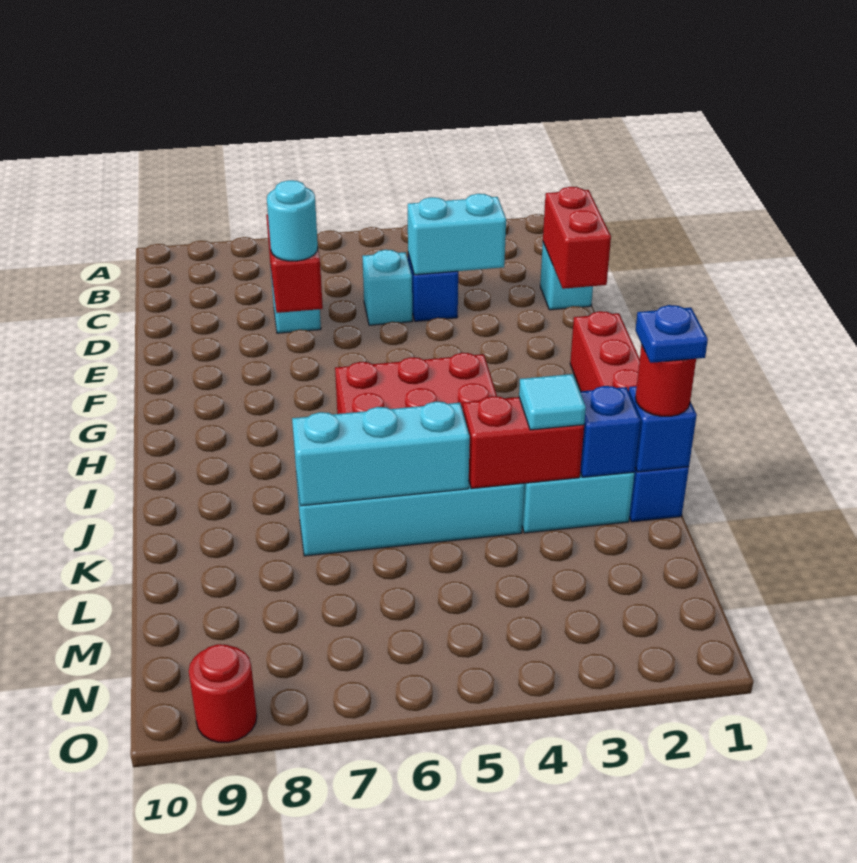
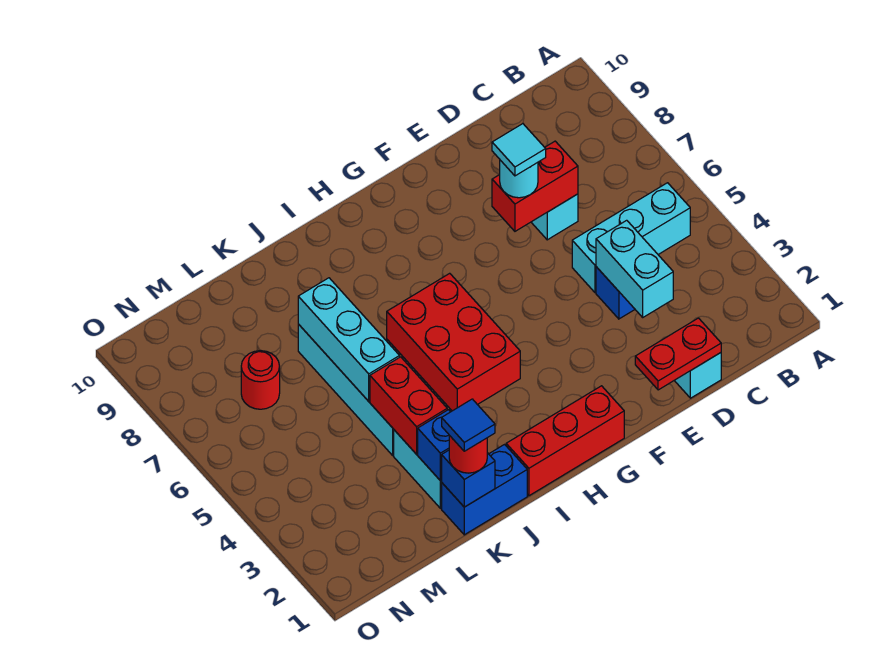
red brick D1:E1 level 2 -> red plate D1:E1 level 2
cyan brick D5 level 1 -> cyan brick B5:D5 level 1
blue plate K1 level 4 -> blue tile K1 level 4
cyan tile K3 level 3 -> cyan tile E7 level 4
red round brick O9 level 1 -> red round brick M7 level 1

